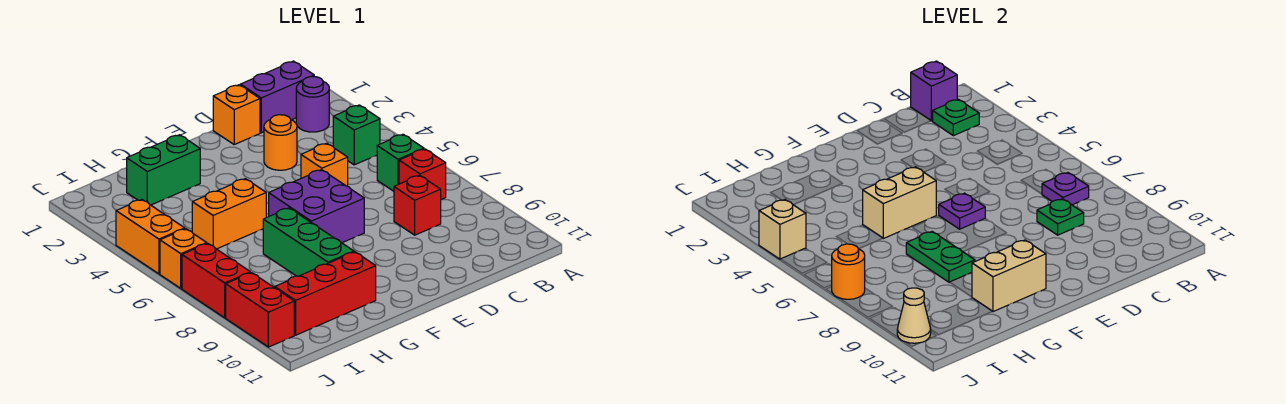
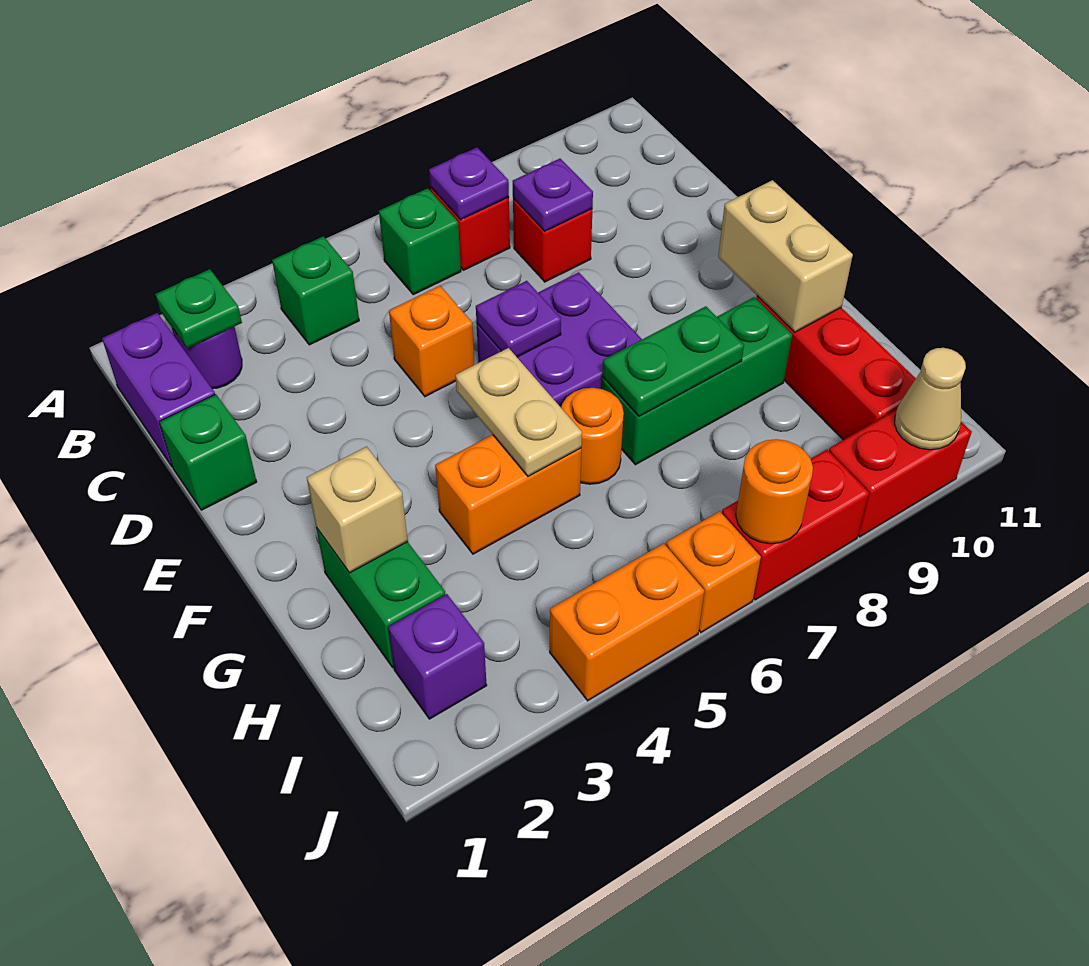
purple brick B1 level 2 -> purple brick I2 level 1
green plate C8 level 2 -> purple plate C8 level 2
orange brick D1 level 1 -> green brick D1 level 1
orange round brick D3 level 1 -> orange round brick G6 level 1
tan brick F5:G5 level 2 -> tan plate F5:G5 level 2
orange brick G5:H5 level 1 -> orange brick G4:G5 level 1
tan brick J4 level 2 -> tan brick G2 level 2

